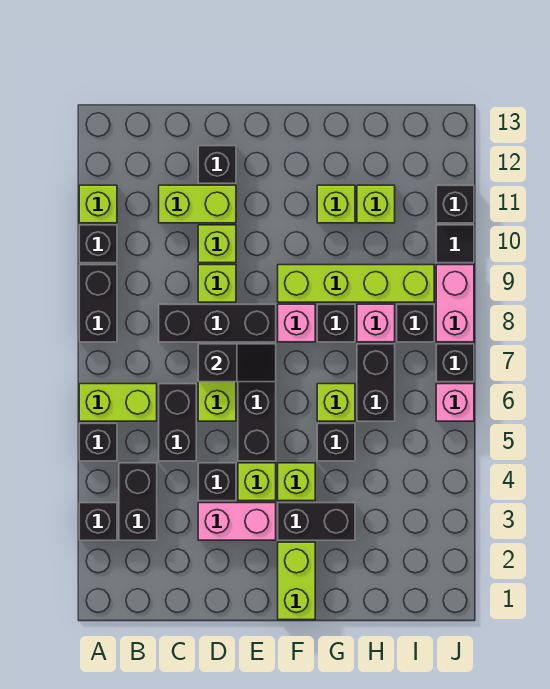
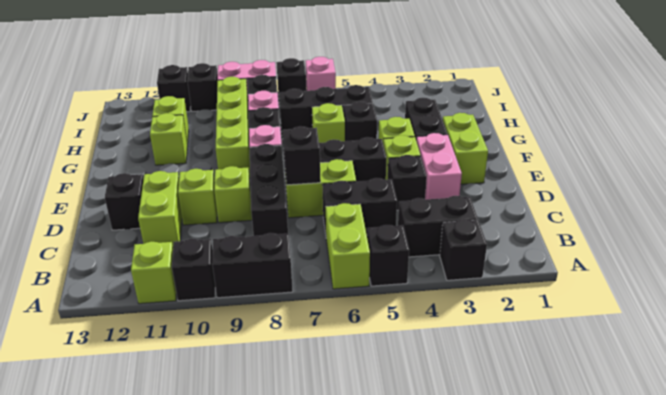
lime brick F1:F2 level 1 -> lime brick E2:F2 level 1
black brick H6:H7 level 1 -> black brick H5:H7 level 1
black tile J10 level 1 -> black brick J10 level 1

